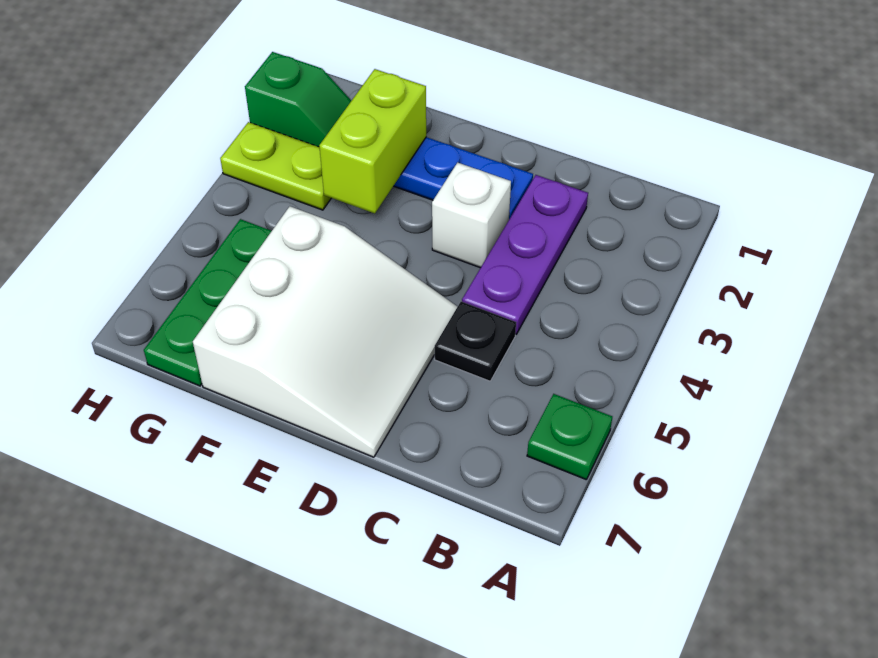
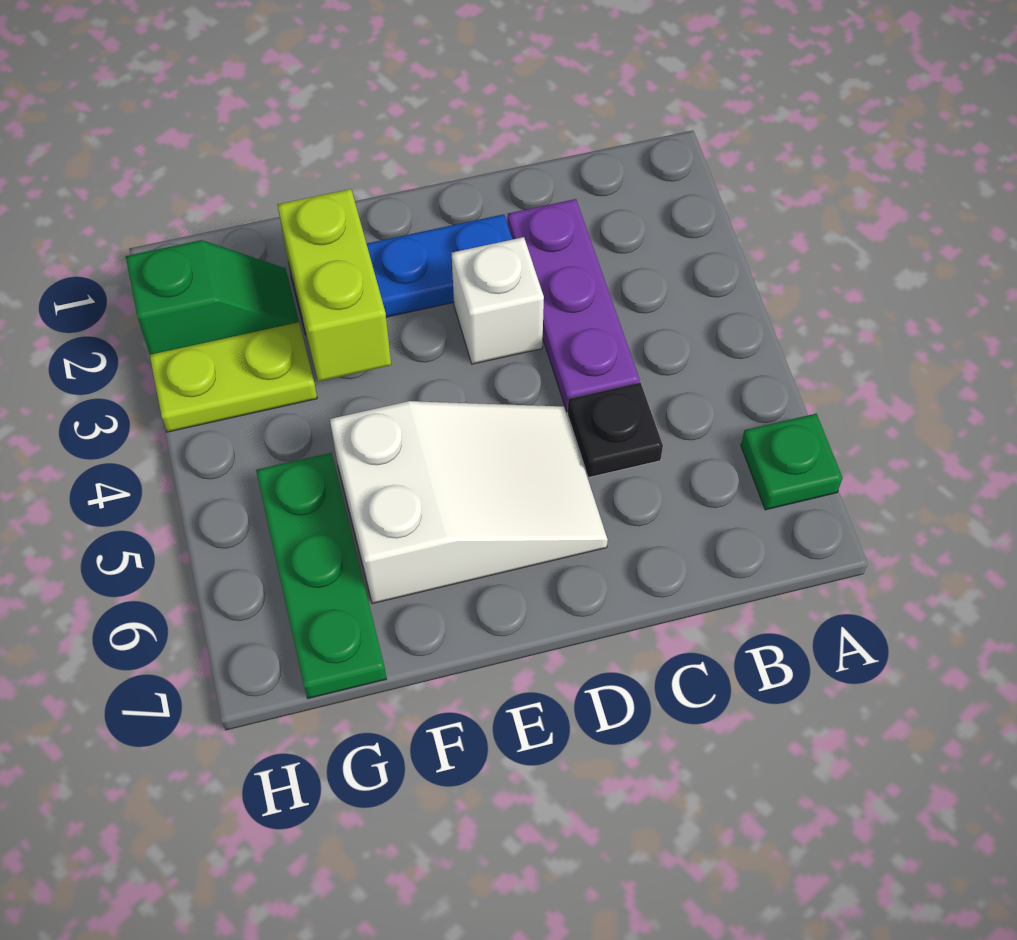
white slope D5:F7 level 1 top F -> white slope D5:F6 level 1 top F

